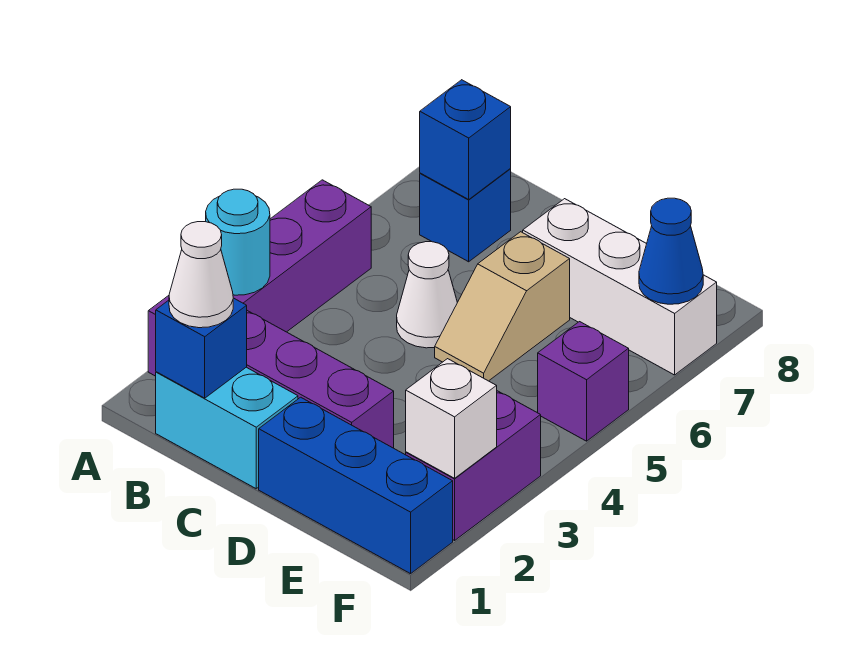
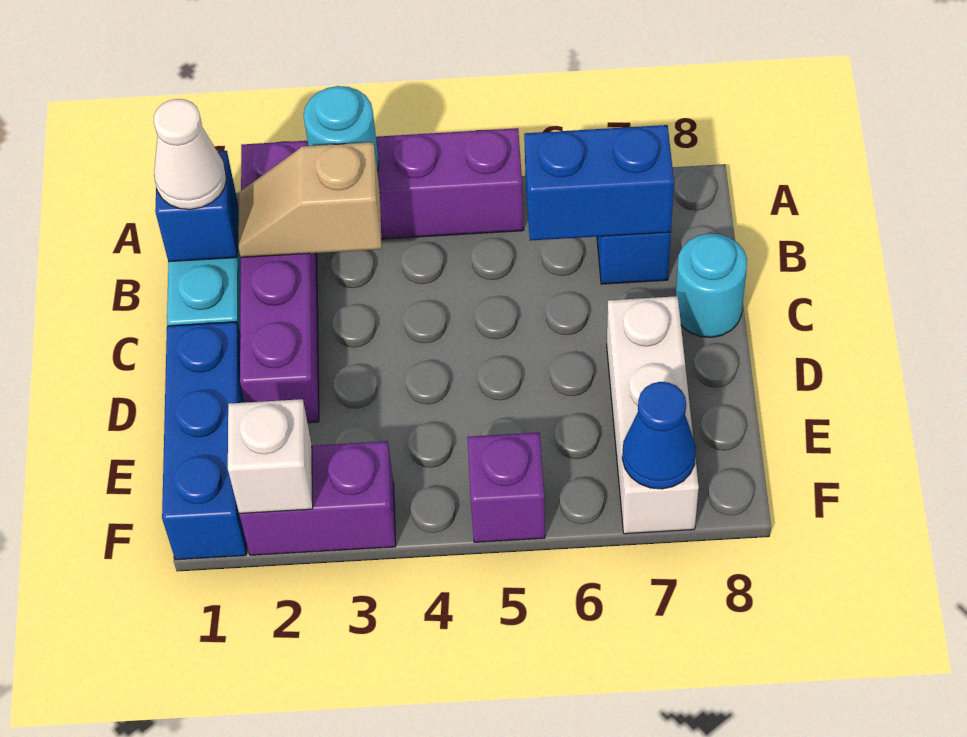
blue brick B7 level 2 -> blue brick B6:B7 level 2
white cone C5 level 1 -> none
none -> cyan round brick C8 level 1
tan slope D5:D6 level 1 top 6 -> tan slope B2:B3 level 2 top 3

